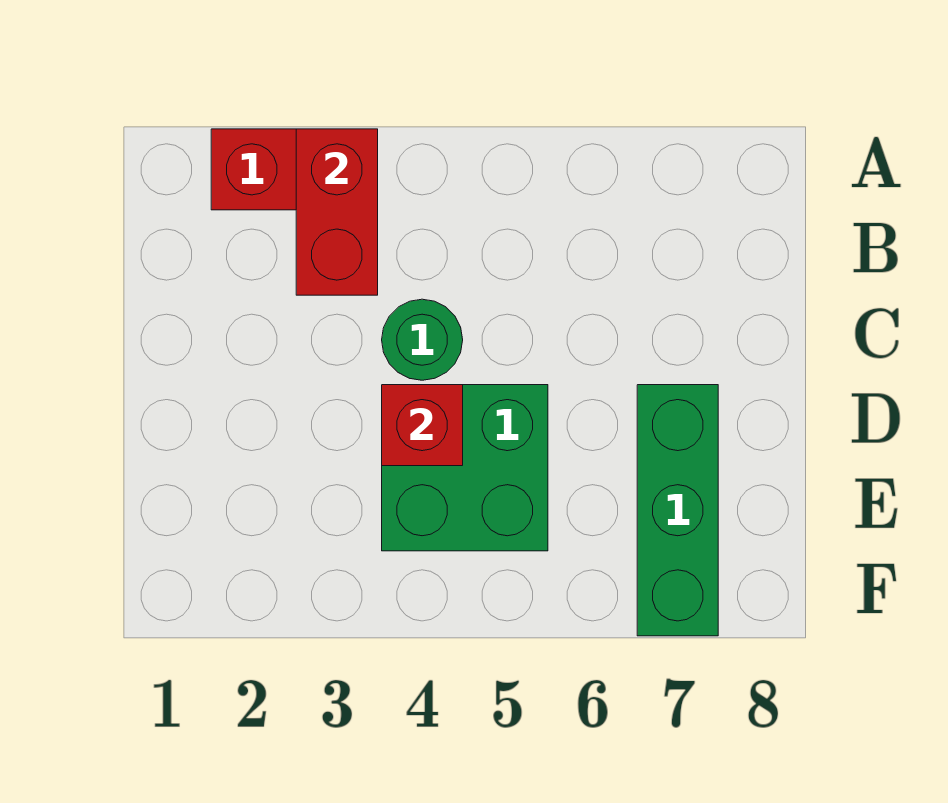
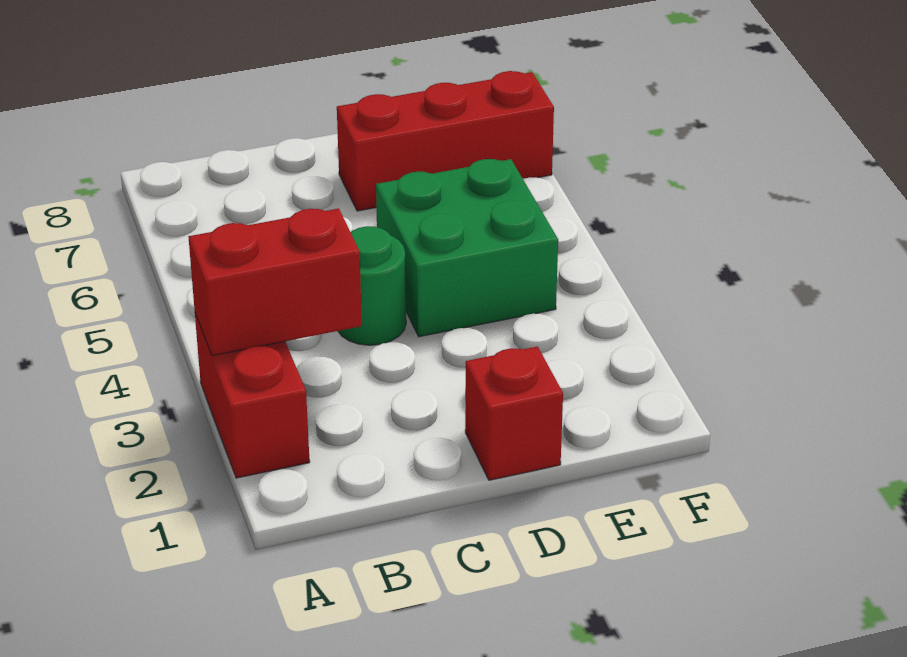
red brick D4 level 2 -> red brick D1 level 1
green brick D7:F7 level 1 -> red brick D7:F7 level 1

